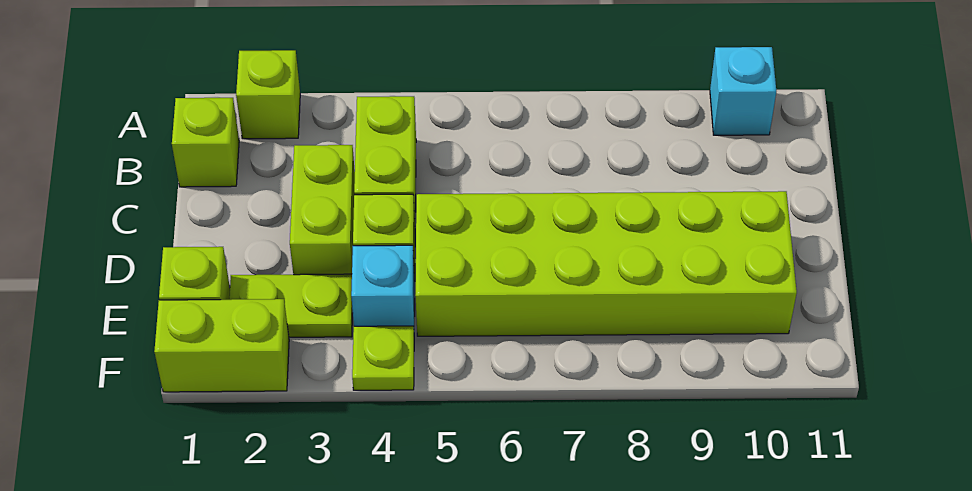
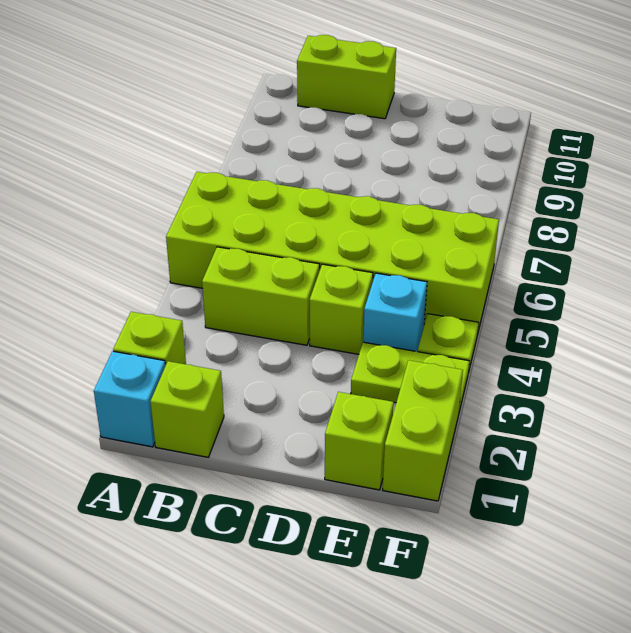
cyan brick A10 level 1 -> cyan brick A1 level 1
lime brick C3:D3 level 1 -> lime brick B11:C11 level 1
lime brick D5:E10 level 1 -> lime brick A5:F6 level 1
lime plate E2:E3 level 1 -> lime plate E3:F3 level 1

